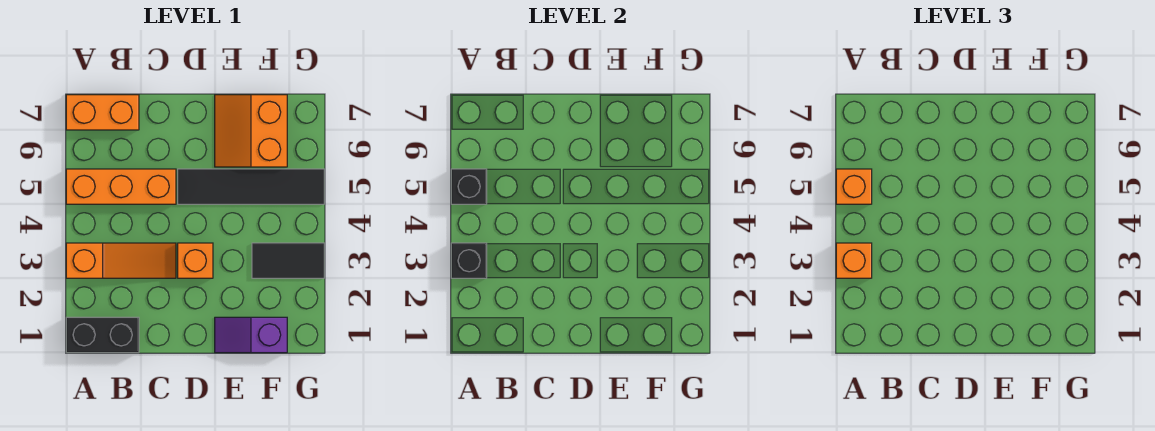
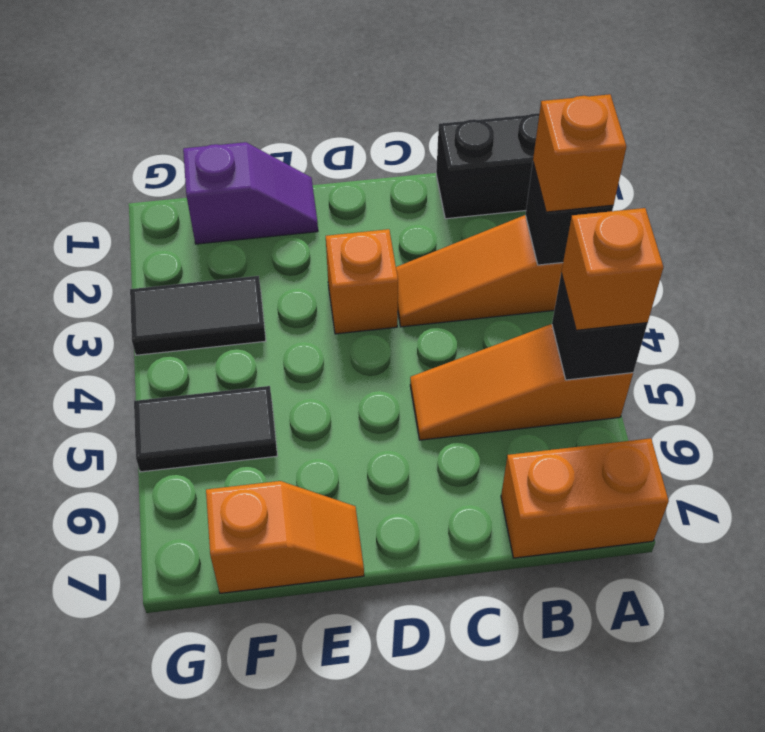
orange brick A5:C5 level 1 -> orange slope A5:C5 level 1 top A
black tile D5:G5 level 1 -> black tile F5:G5 level 1
orange slope E6:F7 level 1 top F -> orange slope E7:F7 level 1 top F

